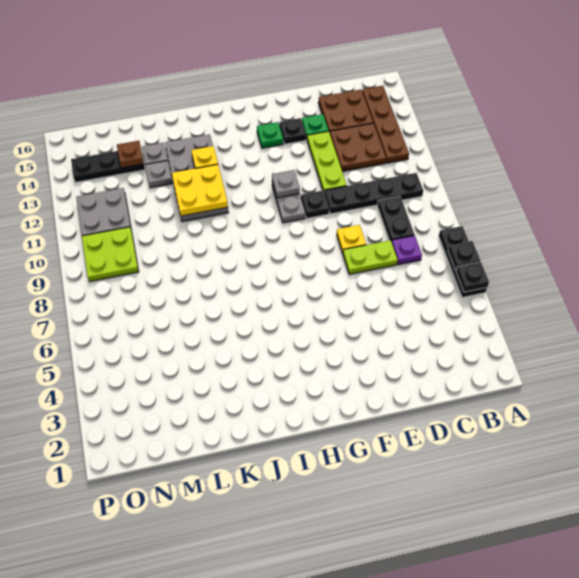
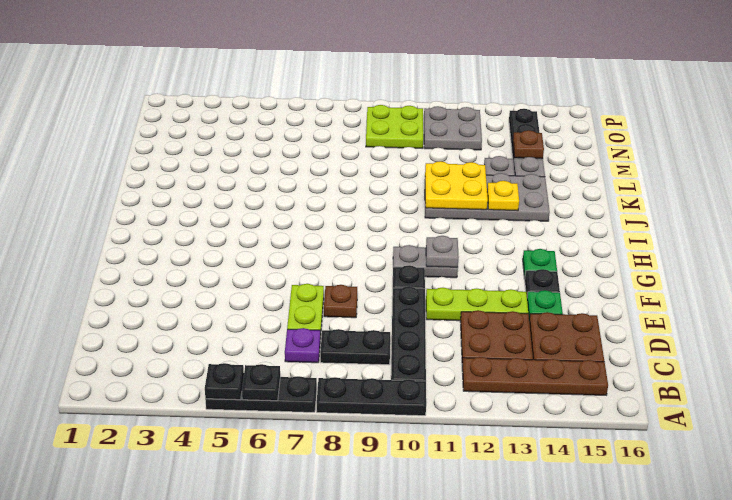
none -> black plate A8:A10 level 1
yellow plate E8 level 1 -> brown plate E8 level 1

